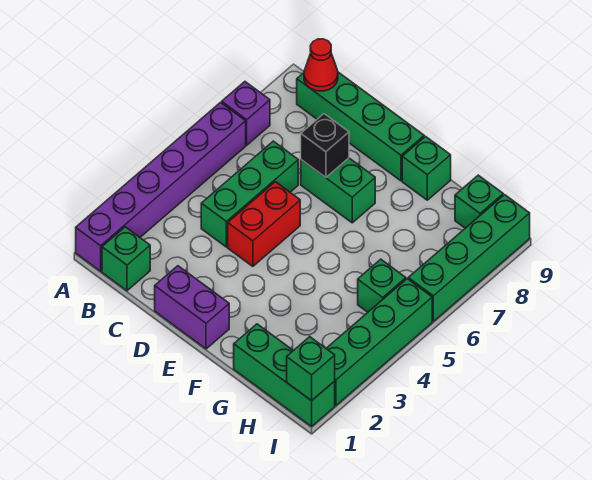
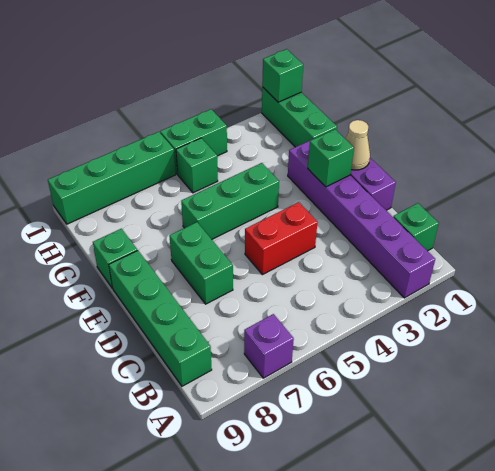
purple brick A1:A6 level 1 -> purple brick A2:F2 level 1
red cone B9 level 2 -> none
green brick C4:C6 level 1 -> green brick F4:F6 level 1
black brick D7 level 2 -> none
none -> tan cone E1 level 2
green brick H9 level 1 -> green brick E2 level 2
green brick I2:I5 level 1 -> green brick I4:I5 level 1

